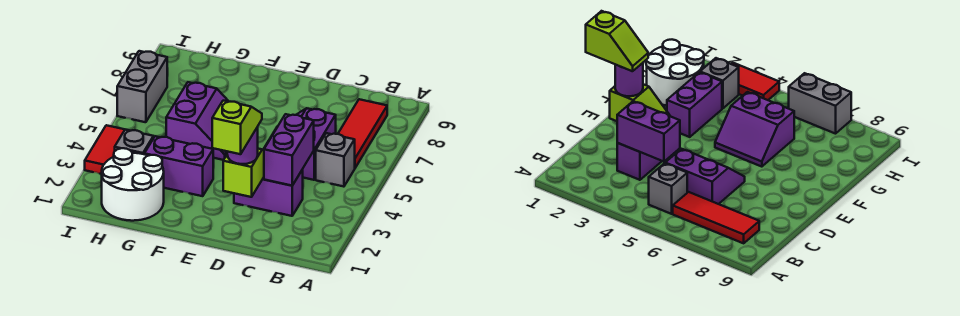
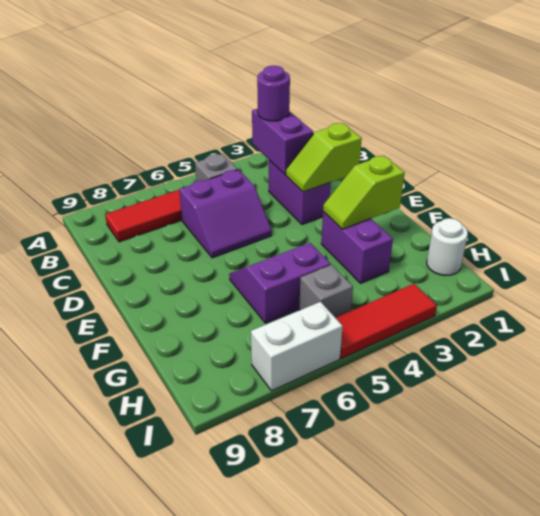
purple brick C3:C4 level 2 -> purple brick B3:C3 level 2
lime slope D1:D2 level 4 top 1 -> lime slope F2:F3 level 2 top 2
purple round brick D2 level 3 -> purple round brick B3 level 3
white round brick G1:H2 level 1 -> white round brick H1 level 1
grey brick H3 level 1 -> grey brick H5 level 1
red tile I3:I4 level 1 -> red tile I3:I5 level 1
grey brick I6:I7 level 1 -> white brick I6:I7 level 1

